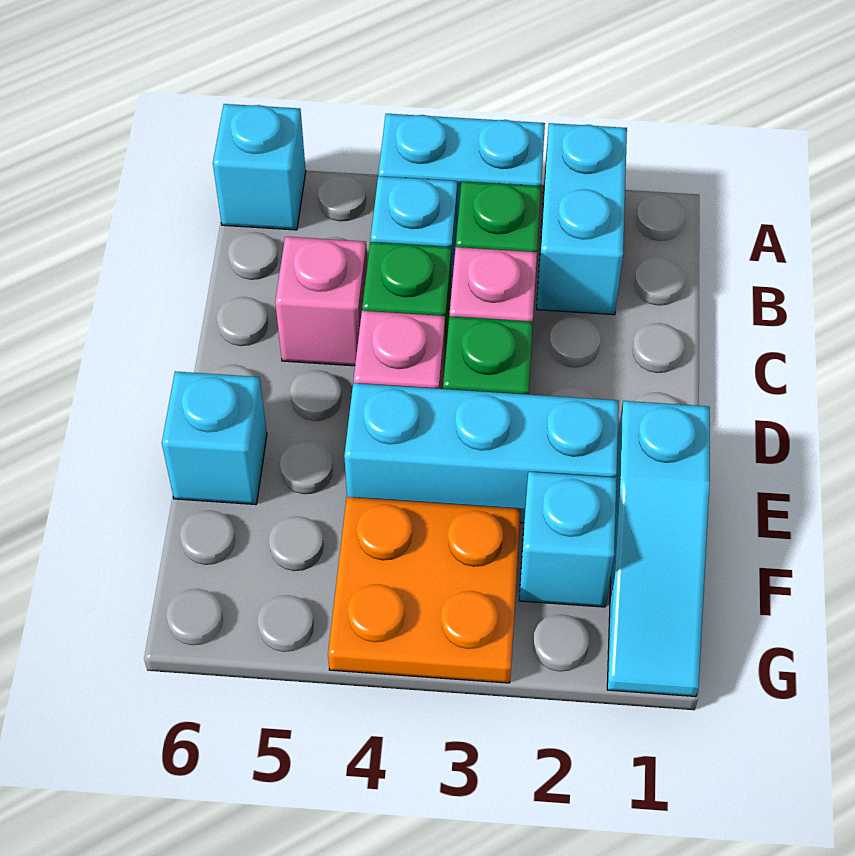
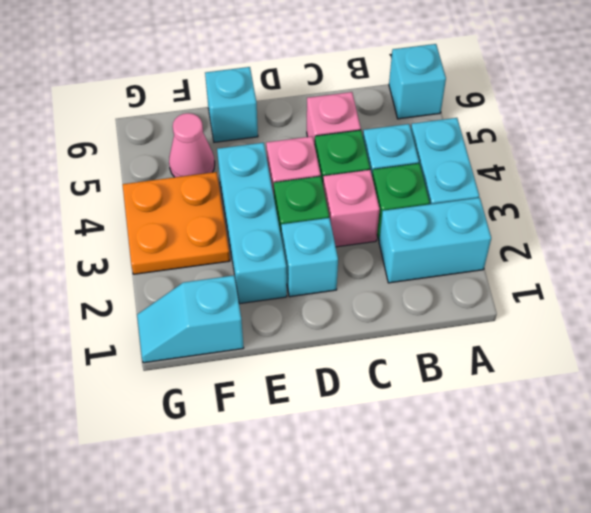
cyan slope E1:G1 level 1 top E -> cyan slope F1:G1 level 1 top F
cyan brick F2 level 1 -> cyan brick D2 level 1
none -> pink cone F5 level 1

